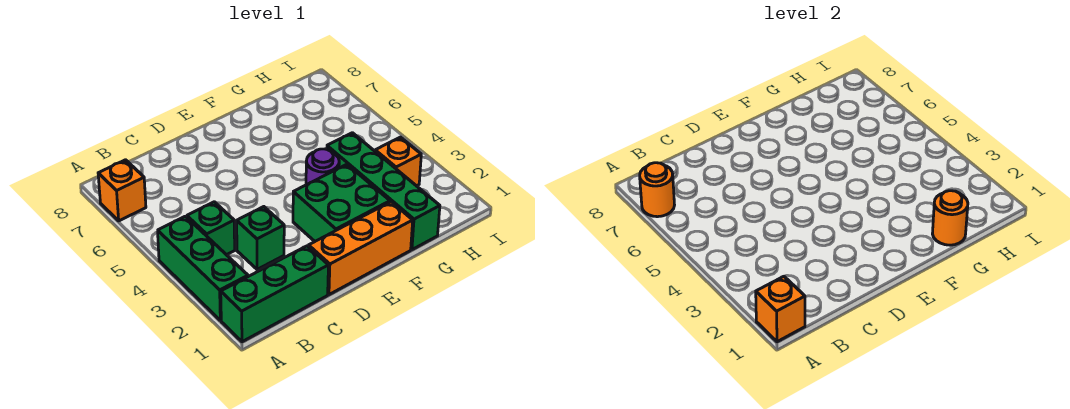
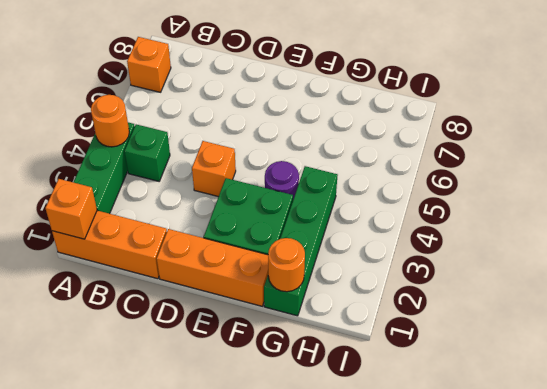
green brick A1:C1 level 1 -> orange brick A1:C1 level 1
orange round brick A7 level 2 -> orange round brick A4 level 2
green brick C3 level 1 -> none
orange brick H3 level 1 -> orange brick D4 level 1

